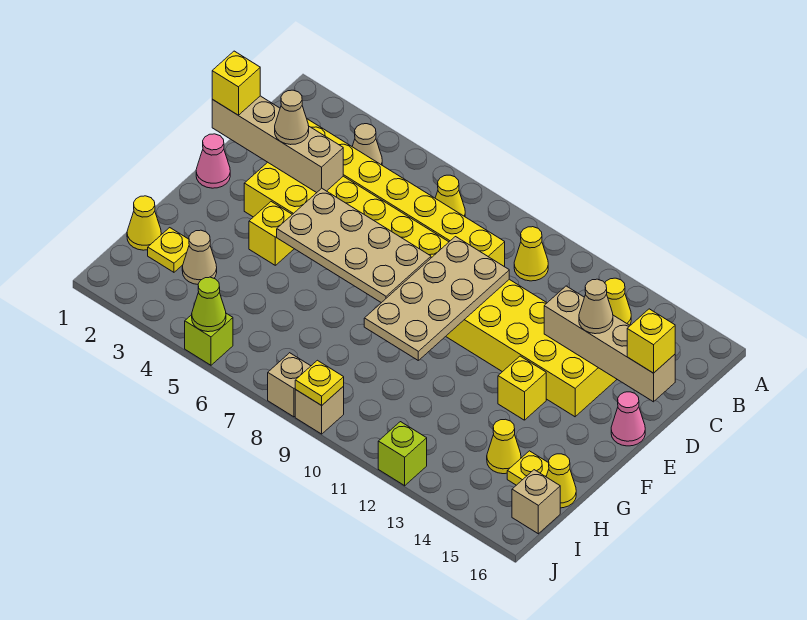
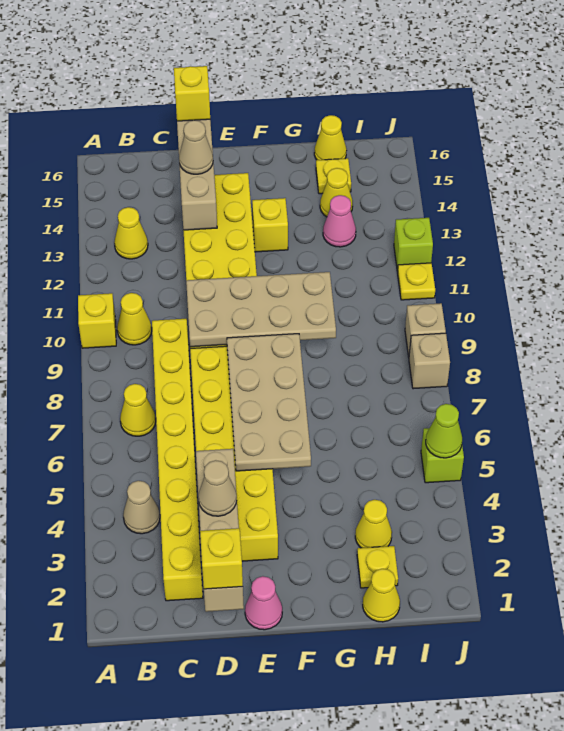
pink cone E16 level 1 -> pink cone H13 level 1
yellow brick F4 level 1 -> yellow brick A10 level 1
tan cone H3 level 1 -> yellow cone H3 level 1
tan brick I16 level 1 -> none
yellow plate J9 level 2 -> yellow plate J11 level 1

